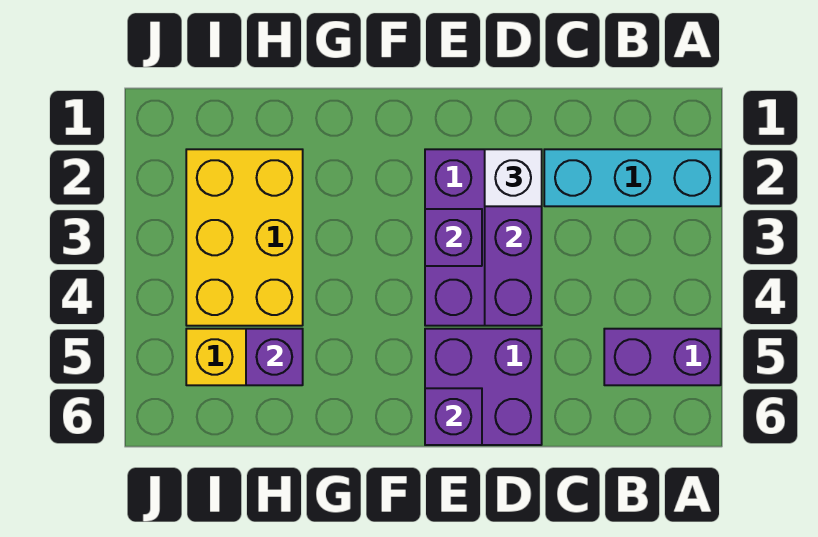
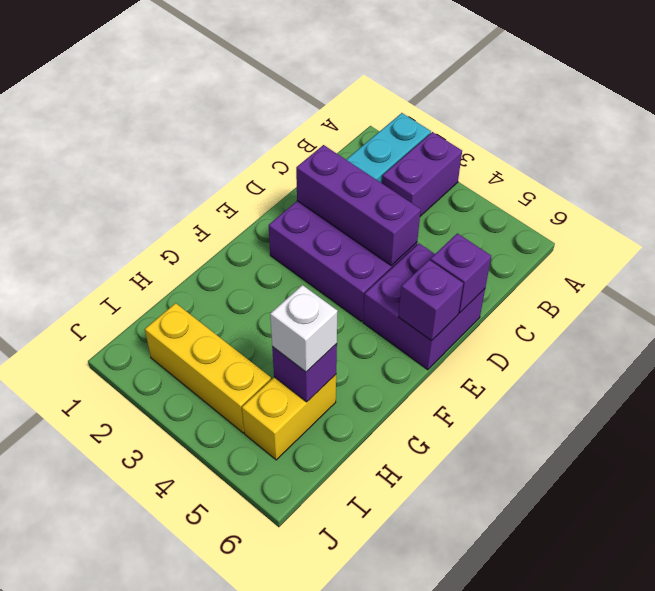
purple brick A5:B5 level 1 -> purple brick A3:B3 level 1
white brick D2 level 3 -> white brick H5 level 3
purple brick E3 level 2 -> purple brick D6 level 2
yellow brick H2:I4 level 1 -> yellow brick I2:I4 level 1

